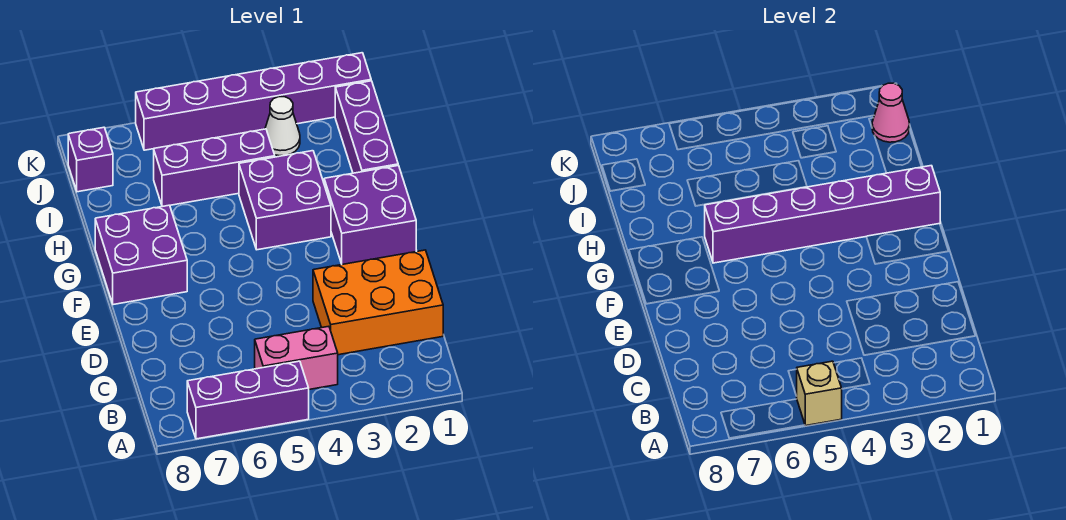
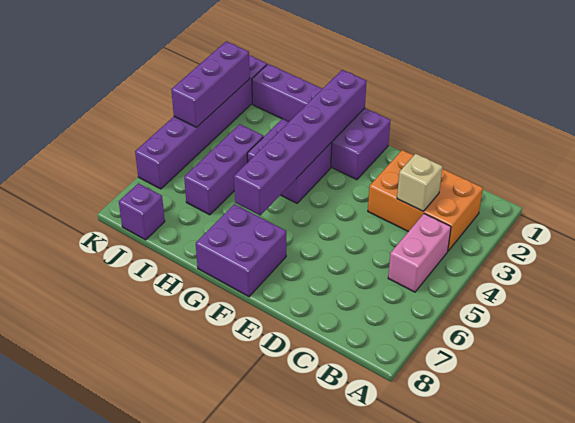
purple brick A5:A7 level 1 -> purple brick K2:K4 level 2
tan brick A5 level 2 -> tan brick C3 level 2
orange brick C1:D3 level 1 -> orange brick B2:D3 level 1
pink cone J1 level 2 -> none
white cone J3 level 1 -> none

